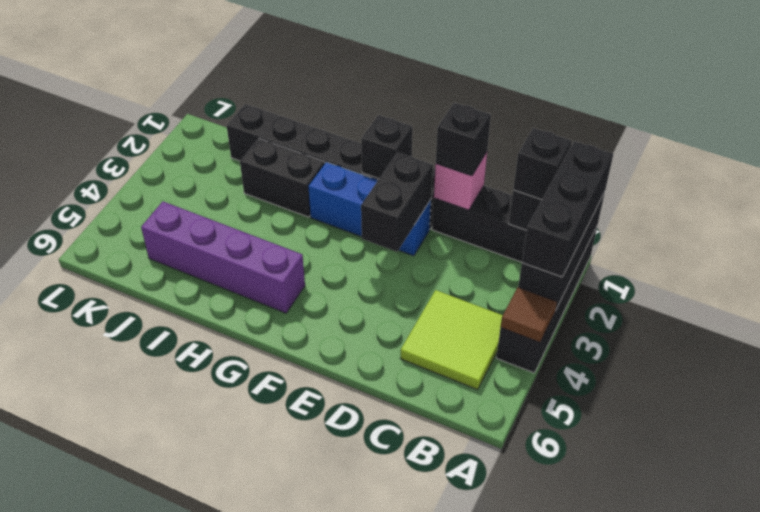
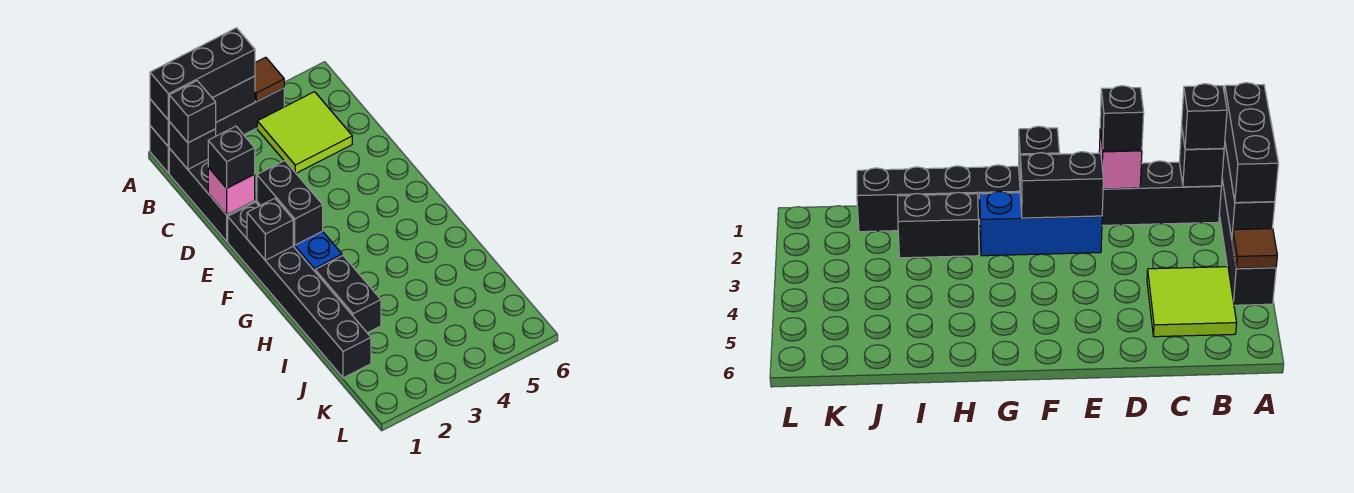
black brick E2:E3 level 2 -> black brick E2:F2 level 2
purple brick G5:J5 level 1 -> none

